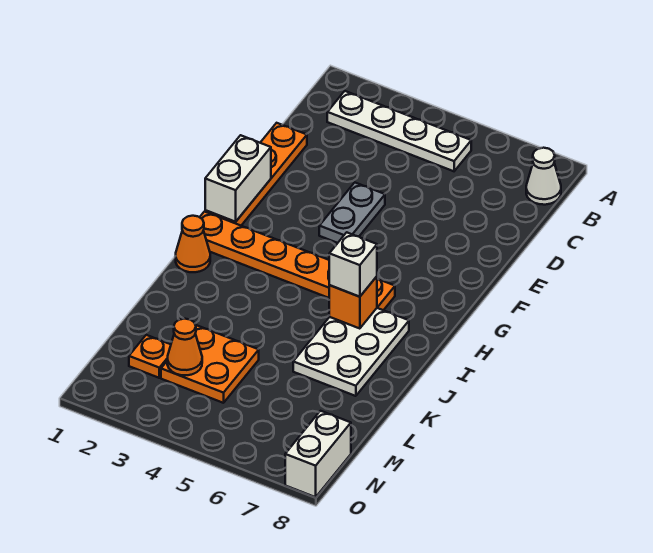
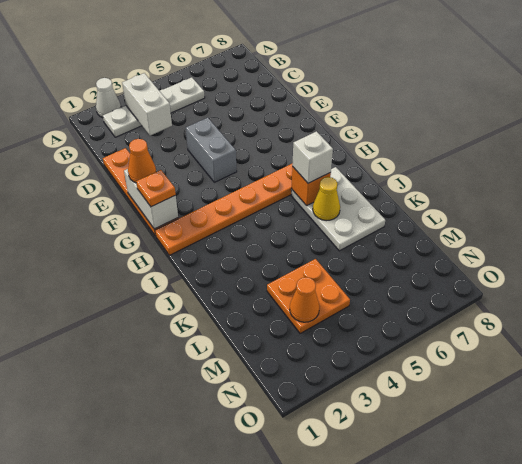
white cone B8 level 1 -> white cone A2 level 1
grey plate E4:F4 level 1 -> grey brick E4:F4 level 1
orange cone I1 level 1 -> orange cone F1 level 3
none -> yellow cone J6 level 2
orange plate M2 level 1 -> orange plate G1 level 3
white brick N8:O8 level 1 -> white brick B3:C3 level 2

